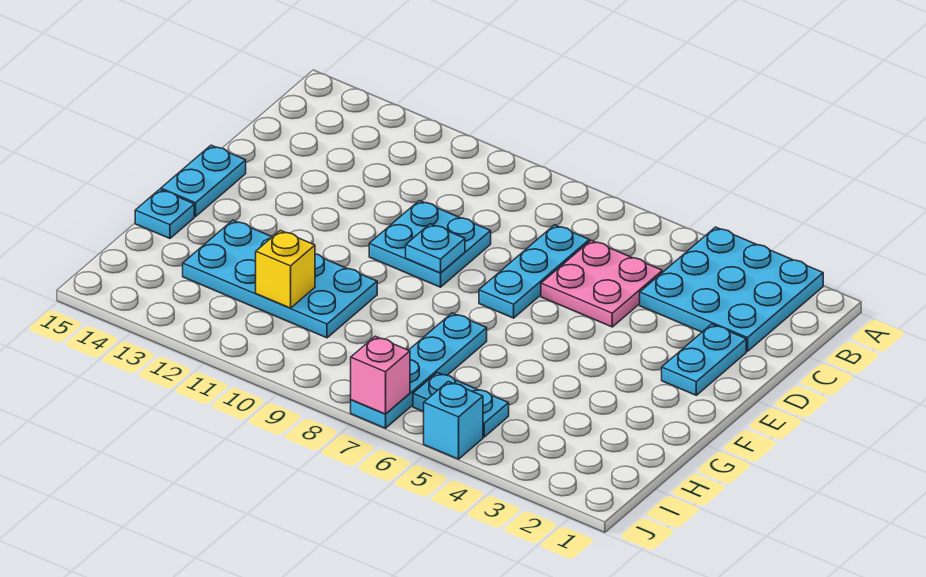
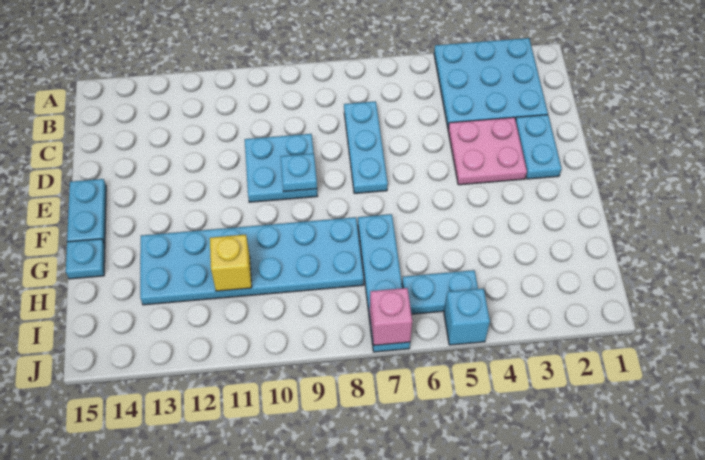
pink plate C5:D6 level 1 -> pink plate D3:E4 level 1
cyan plate G10:H13 level 1 -> cyan plate G8:H13 level 1

